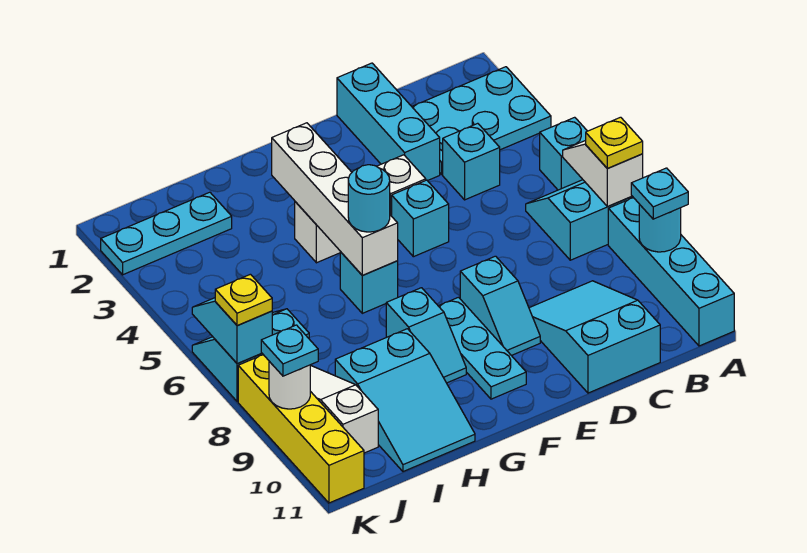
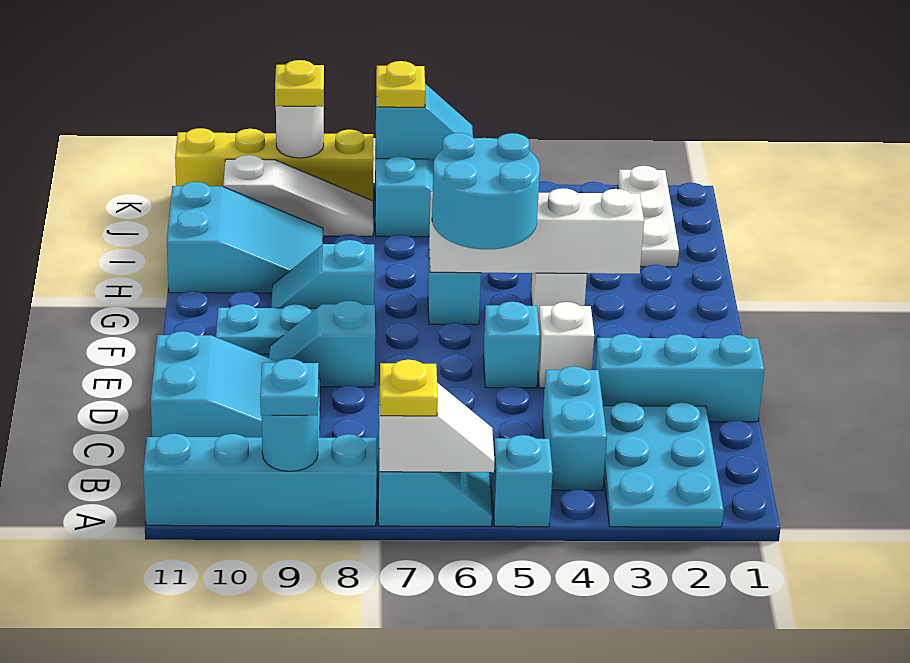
cyan brick C4 level 1 -> cyan brick B4:C4 level 1
cyan round brick G6 level 3 -> cyan round brick F5:G6 level 3
cyan slope H9:I11 level 1 top 9 -> cyan slope H9:I11 level 1 top 11
cyan plate I2:K2 level 1 -> white plate I2:K2 level 1
cyan plate K9 level 3 -> yellow plate K9 level 3

